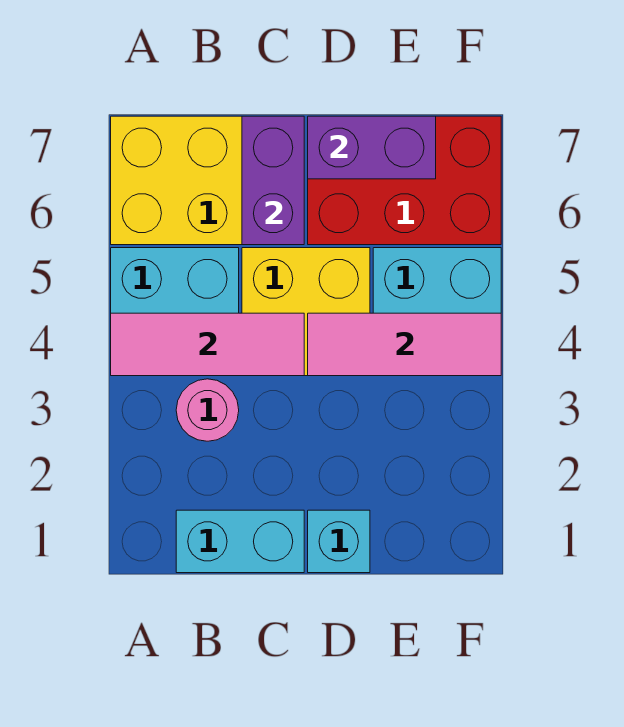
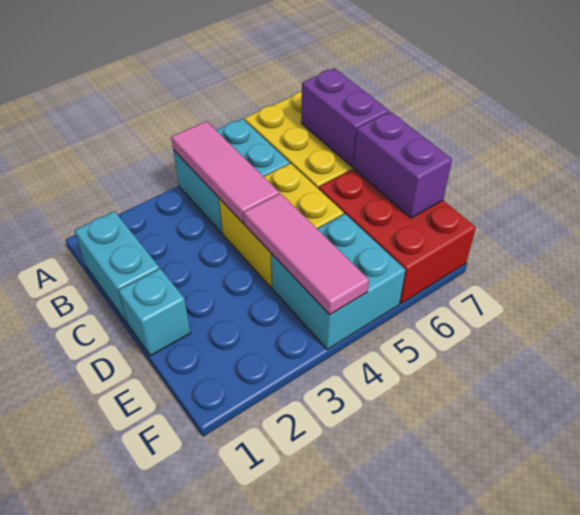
pink round brick B3 level 1 -> none
purple brick C6:C7 level 2 -> purple brick B7:C7 level 2

